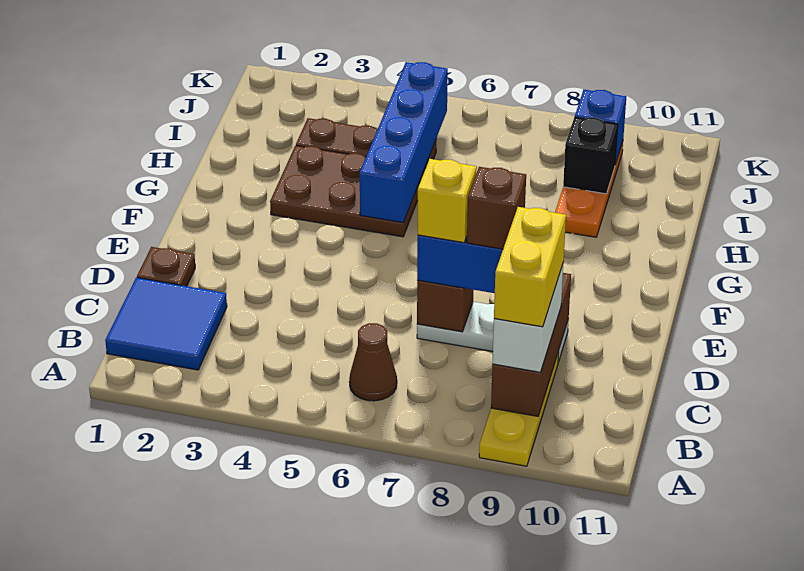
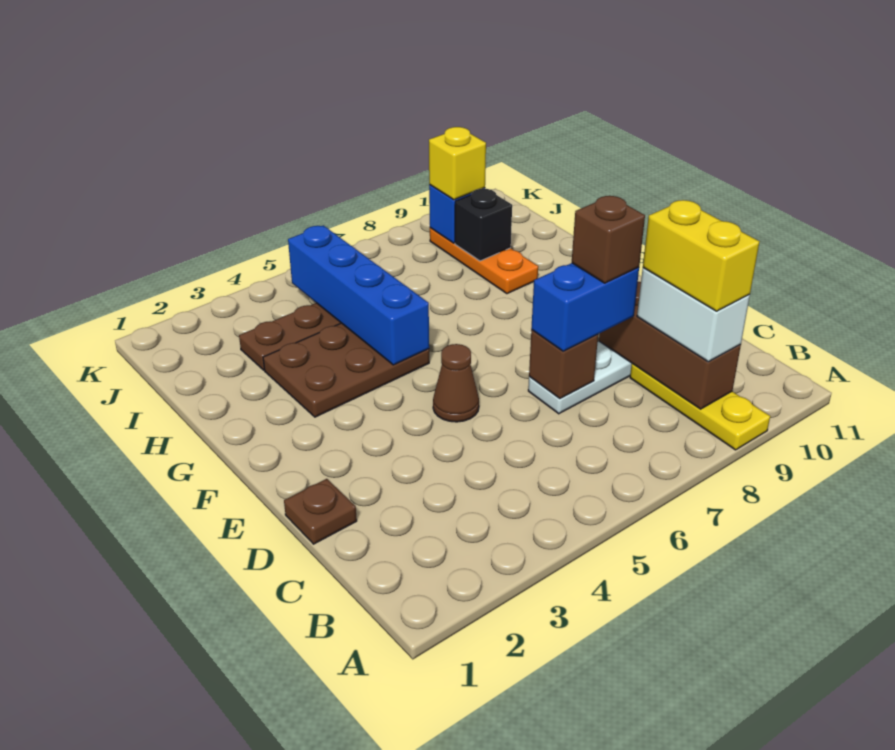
blue tile B1:C2 level 1 -> none
brown cone B6 level 1 -> brown cone E5 level 1
yellow brick D7 level 4 -> yellow brick J9 level 3

